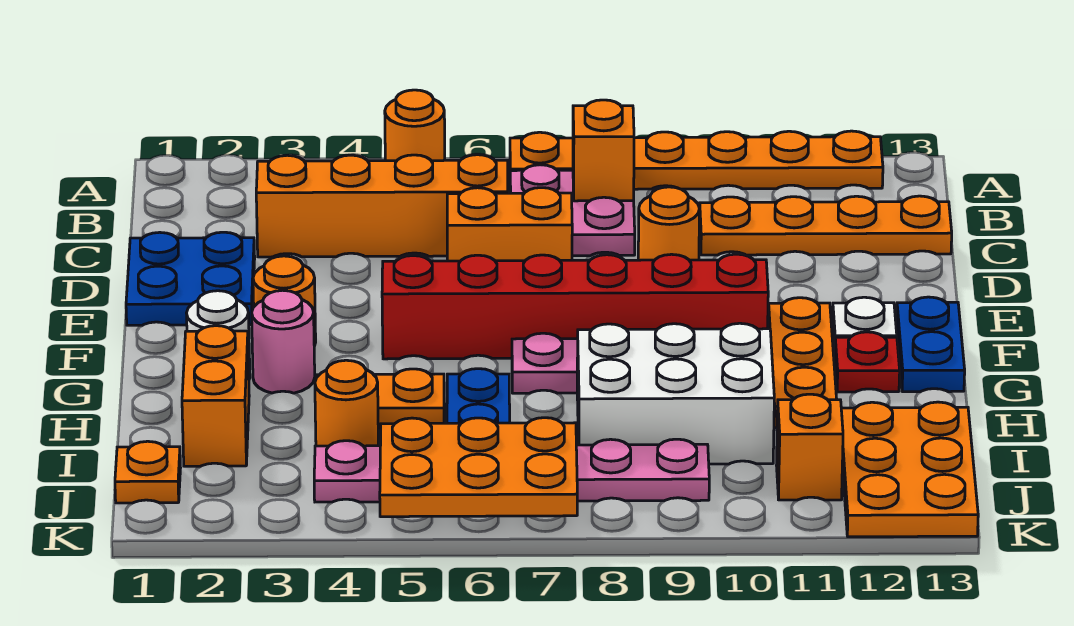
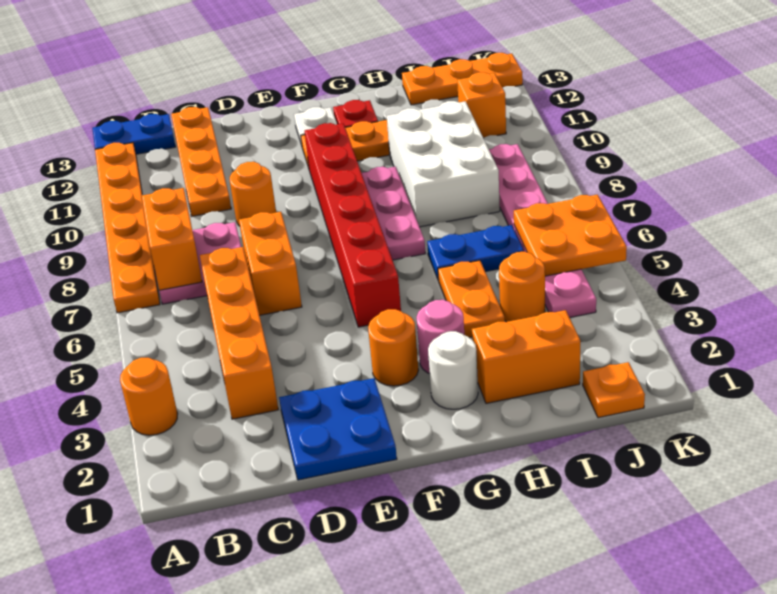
orange round brick A5 level 1 -> orange round brick A3 level 1
orange brick B8 level 2 -> orange brick B7:B8 level 2
blue plate F13:G13 level 1 -> blue plate A13:B13 level 1
orange plate I12:K13 level 1 -> orange plate I13:K13 level 1
orange plate J5:K7 level 2 -> orange plate J5:K6 level 2

